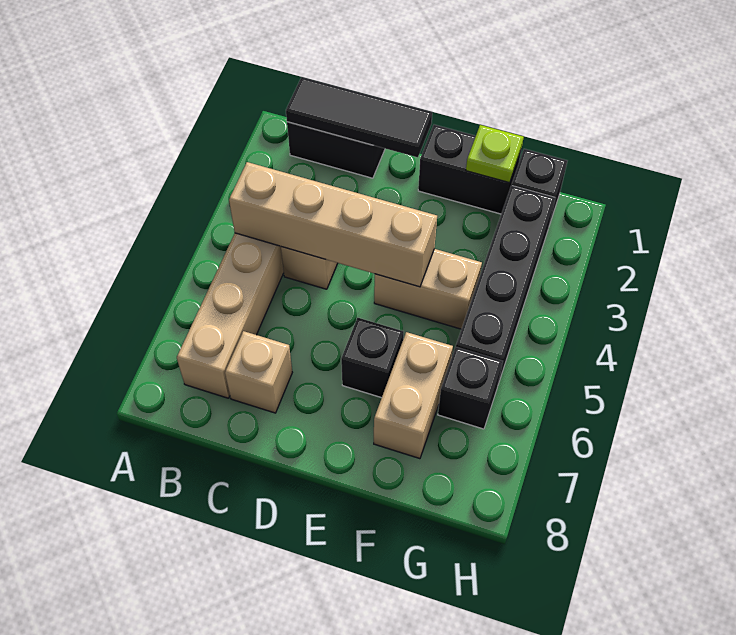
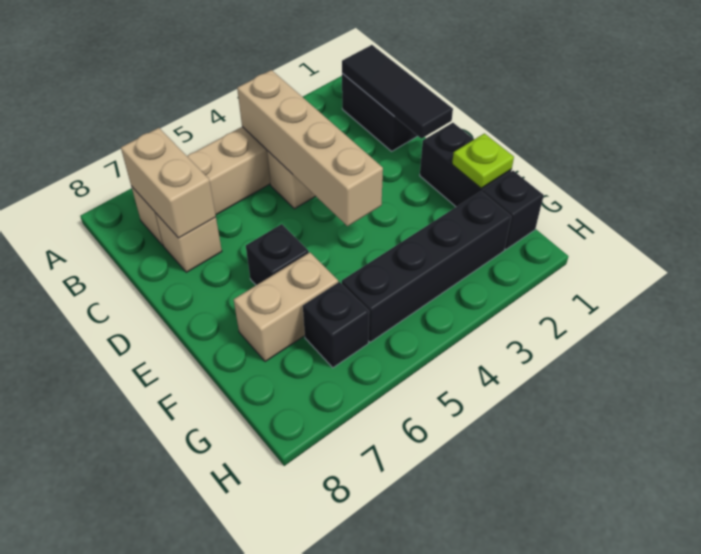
tan brick E4:F4 level 1 -> tan brick B7:C7 level 2

